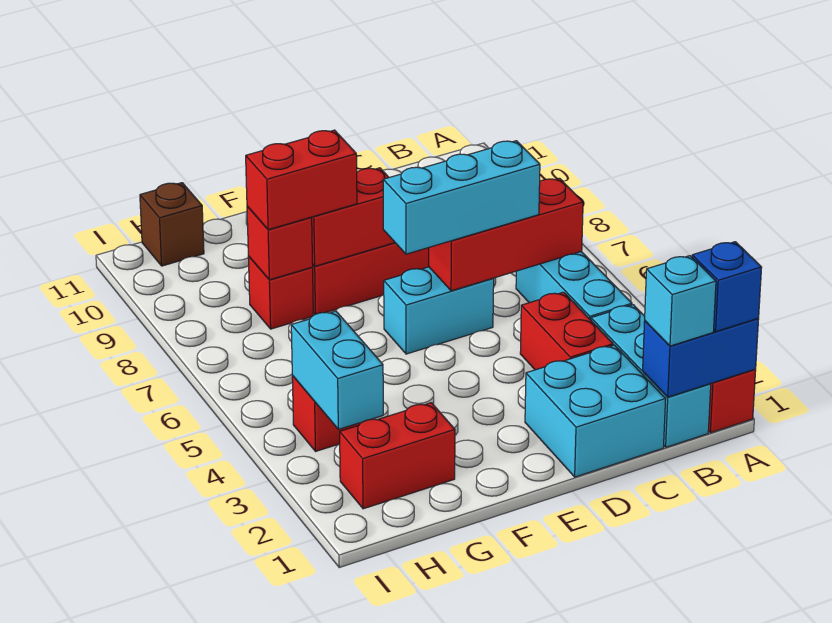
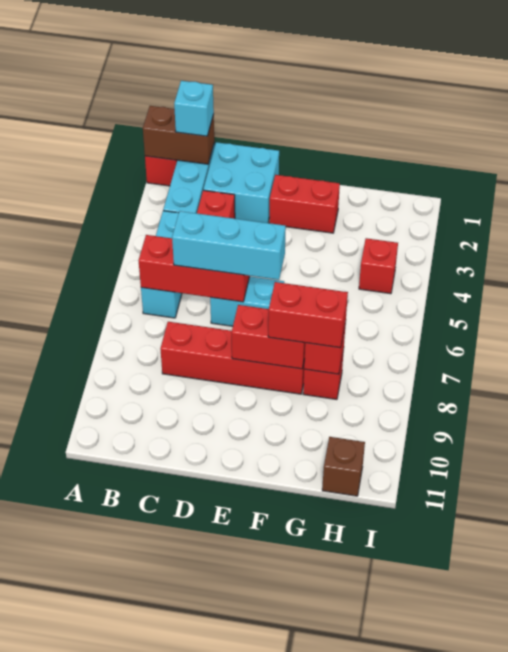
blue brick A1:B1 level 2 -> brown brick A1:B1 level 2
blue brick A1 level 3 -> none
red brick G2:H2 level 1 -> red brick E2:F2 level 1
cyan brick H3:H4 level 2 -> none

